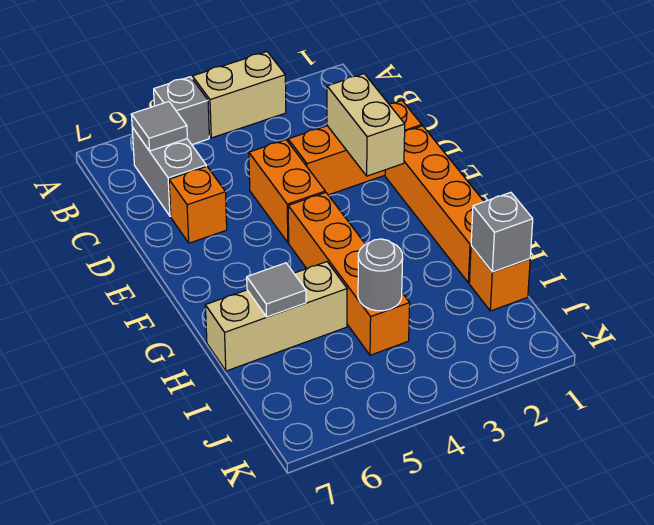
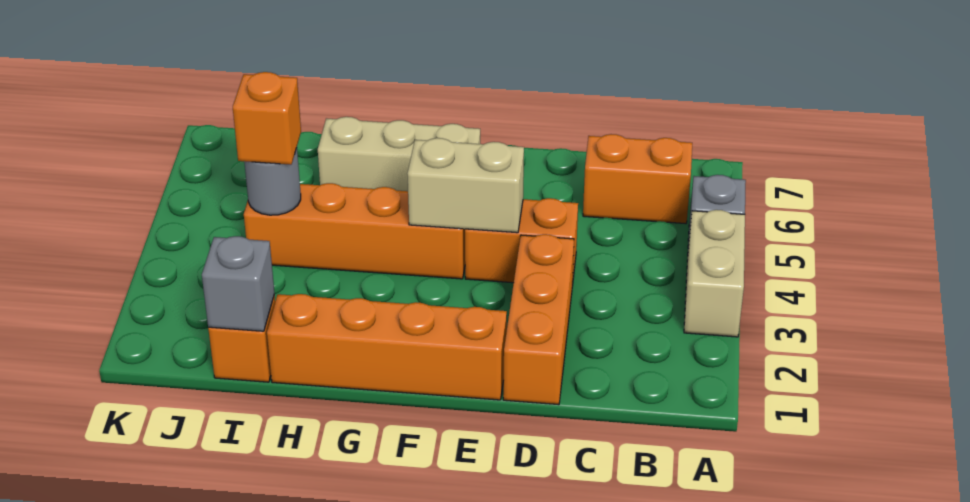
grey brick B6:C6 level 1 -> orange brick B6:C6 level 1
grey tile B6 level 2 -> none
tan brick D2:E2 level 2 -> tan brick E4:F4 level 2
orange brick D6 level 1 -> orange brick I4 level 3
tan brick H5:H7 level 1 -> tan brick F6:H6 level 1
grey tile H6 level 2 -> none

